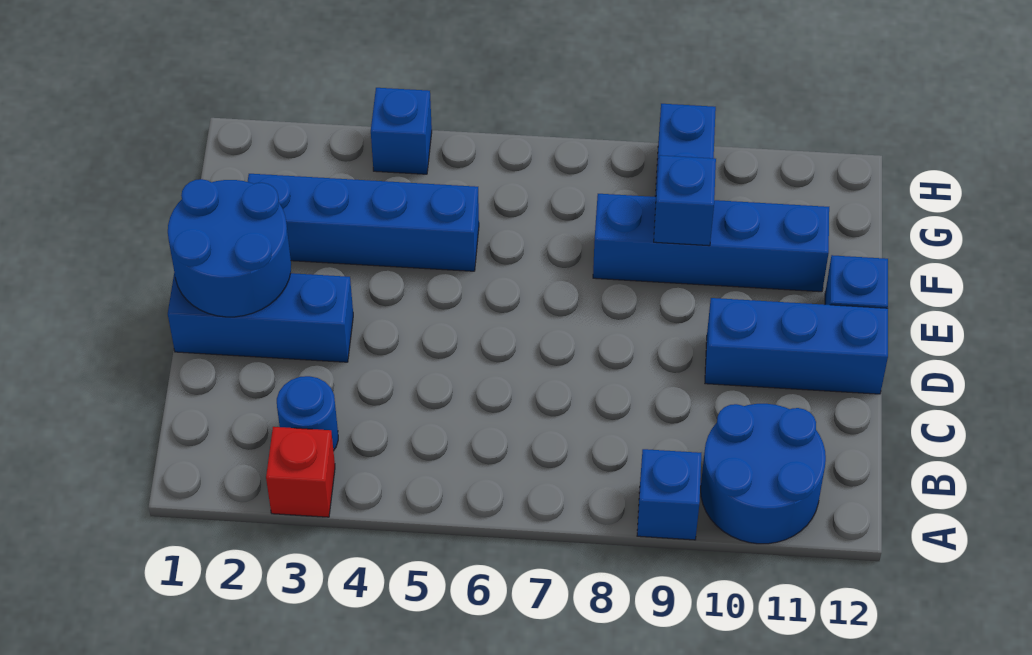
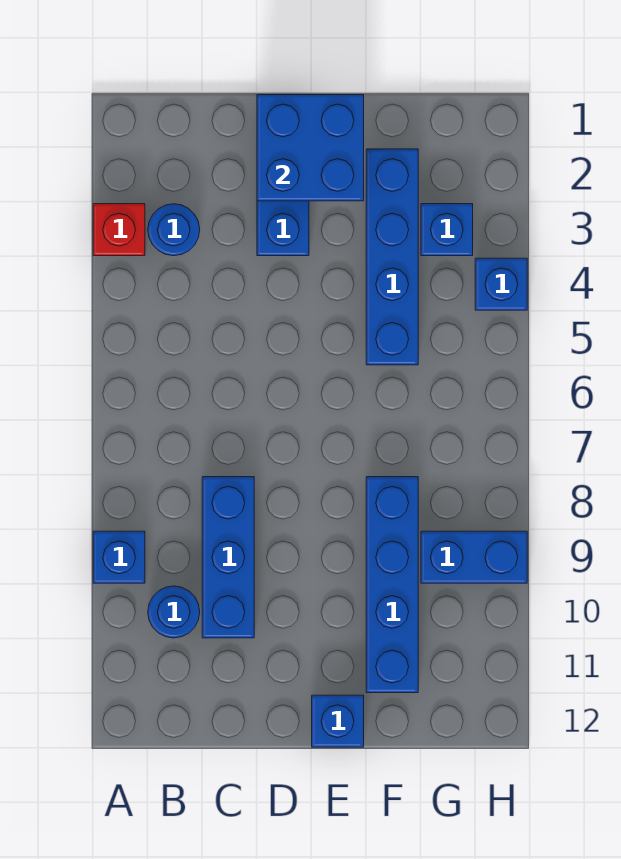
blue round brick A10:B11 level 1 -> blue round brick B10 level 1
blue round brick D1:E2 level 2 -> blue brick D1:E2 level 2
blue brick D10:D12 level 1 -> blue brick C8:C10 level 1
blue brick F9 level 2 -> blue brick G3 level 1

